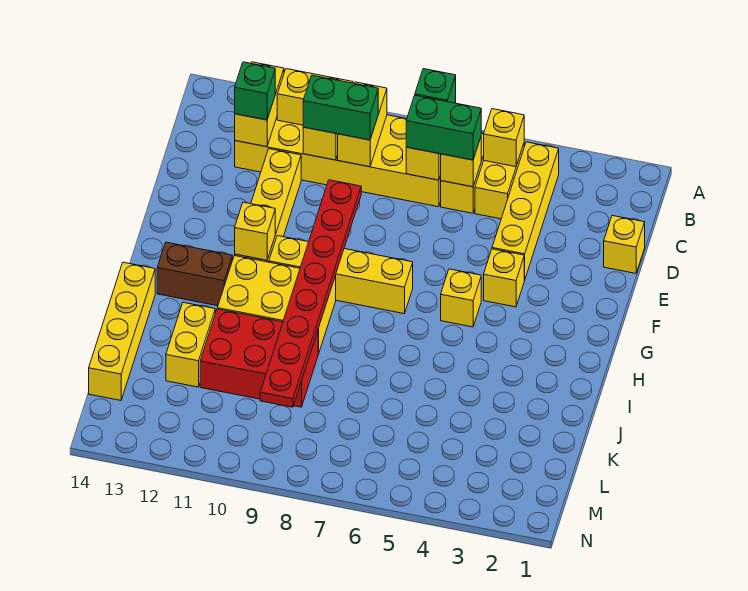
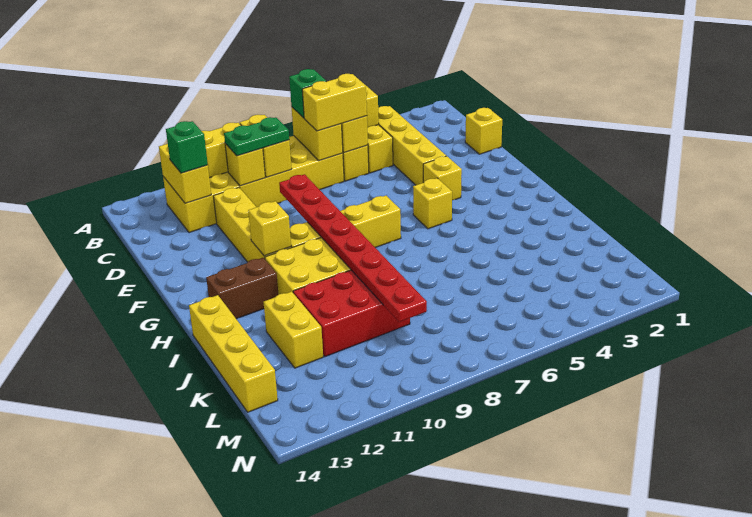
green brick C6:C7 level 3 -> yellow brick C6:C7 level 3
green brick C9:C10 level 3 -> green plate C9:C10 level 3

